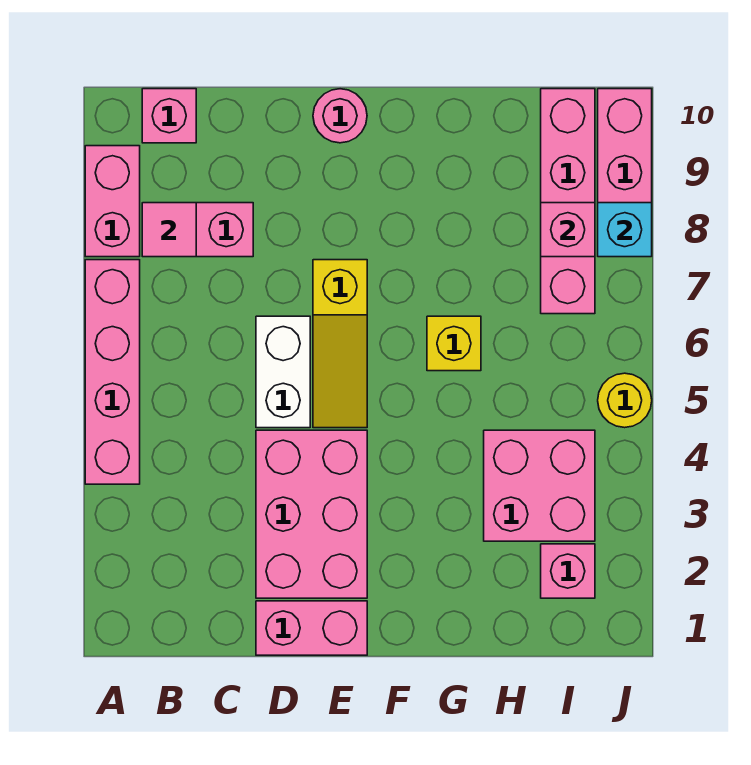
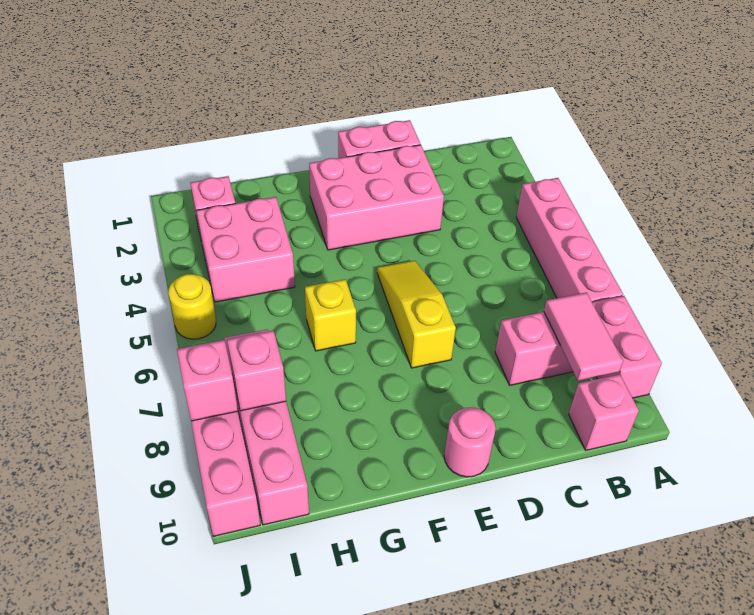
pink tile B8 level 2 -> pink tile B8:B9 level 2
pink brick D2:E4 level 1 -> pink brick D2:F3 level 1
white brick D5:D6 level 1 -> none
cyan brick J8 level 2 -> pink brick J8 level 2

